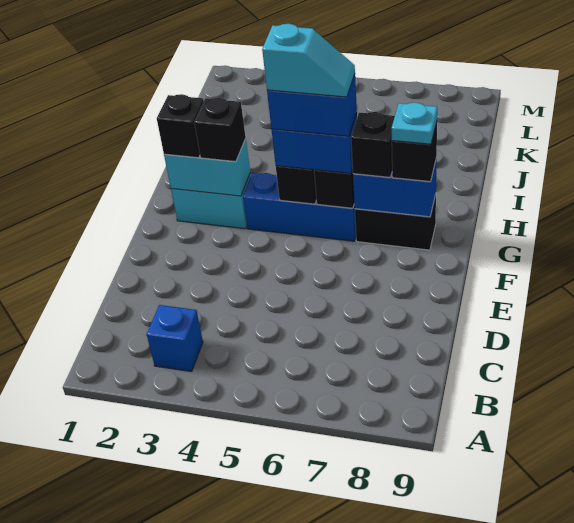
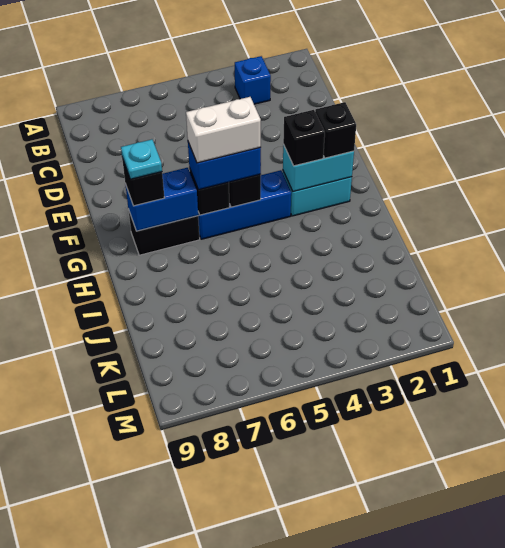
blue brick G5:G6 level 4 -> white brick G5:G6 level 4
cyan slope G5:G6 level 5 top 5 -> none
black brick G7 level 3 -> none

